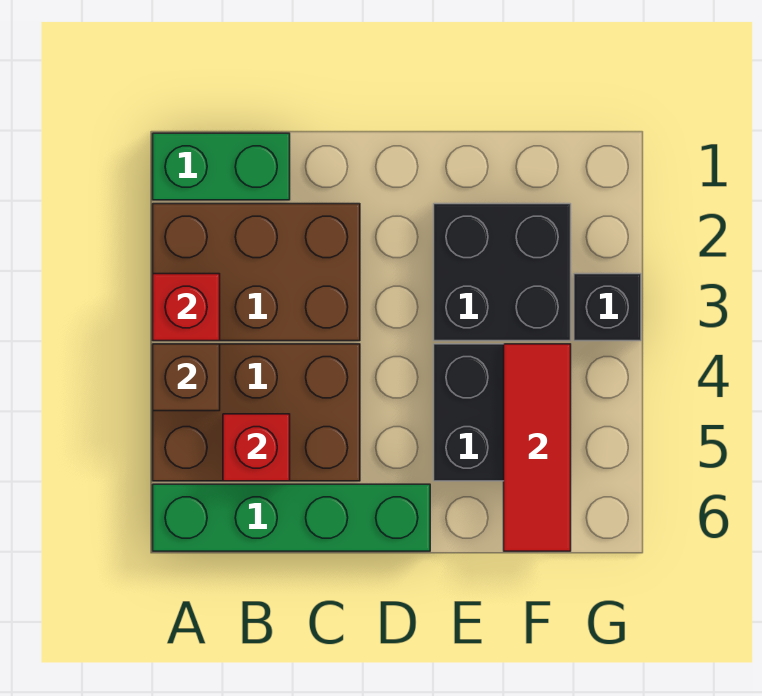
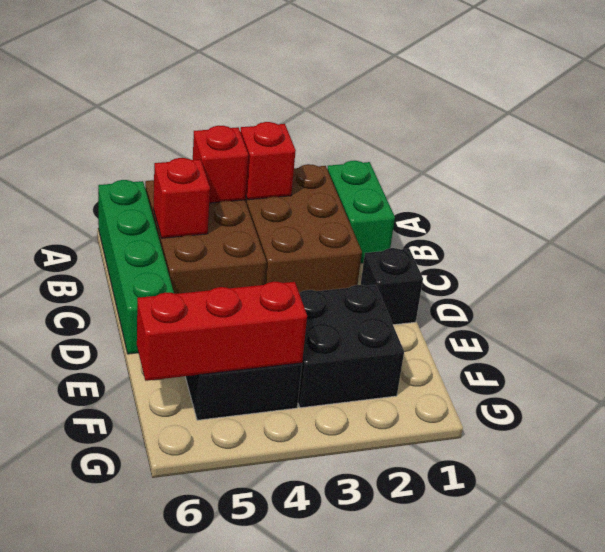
brown brick A4 level 2 -> red brick A4 level 2
red tile F4:F6 level 2 -> red brick F4:F6 level 2
black brick G3 level 1 -> black brick D1 level 1

